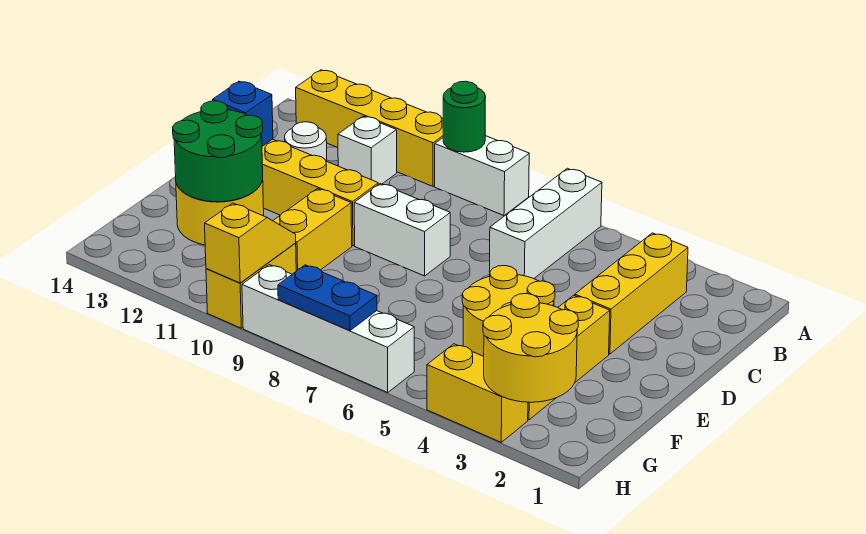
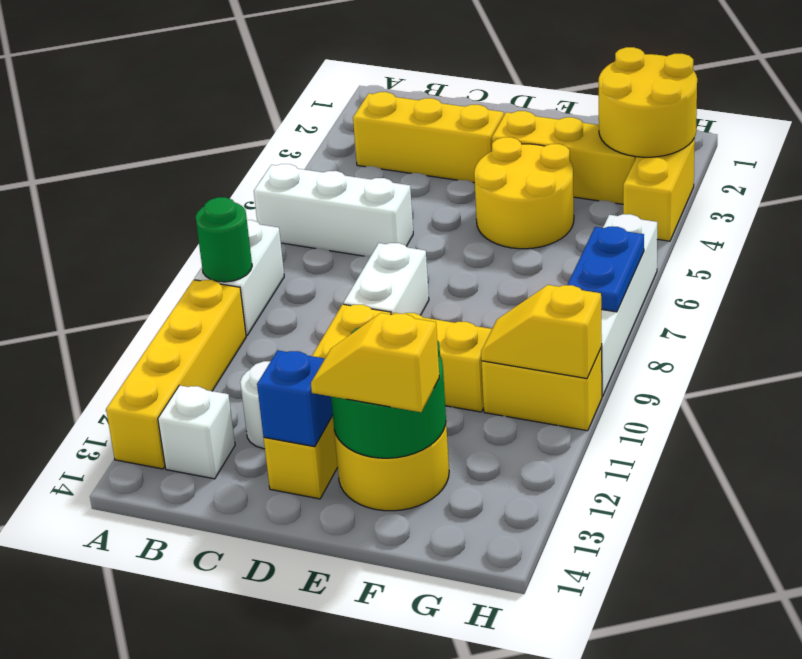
white brick B11 level 1 -> white brick B13 level 1
none -> yellow slope E13:F13 level 3 top F

